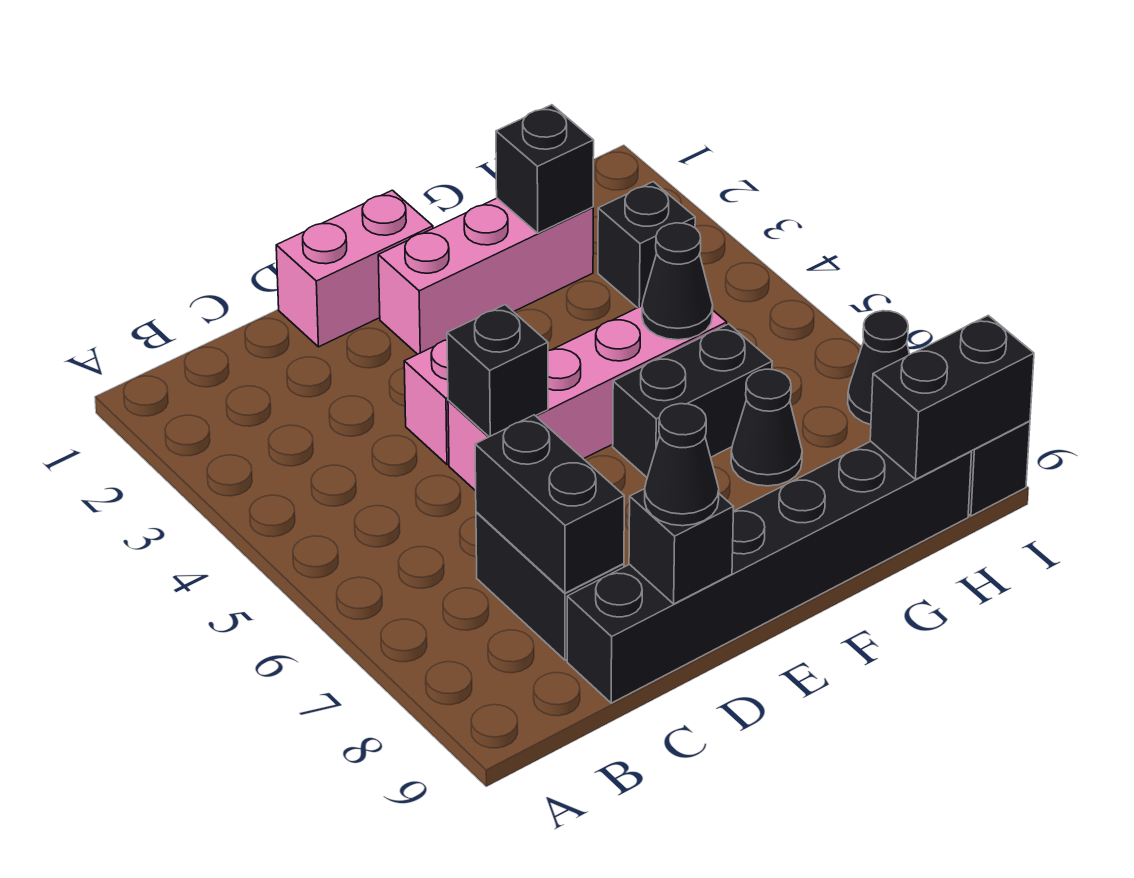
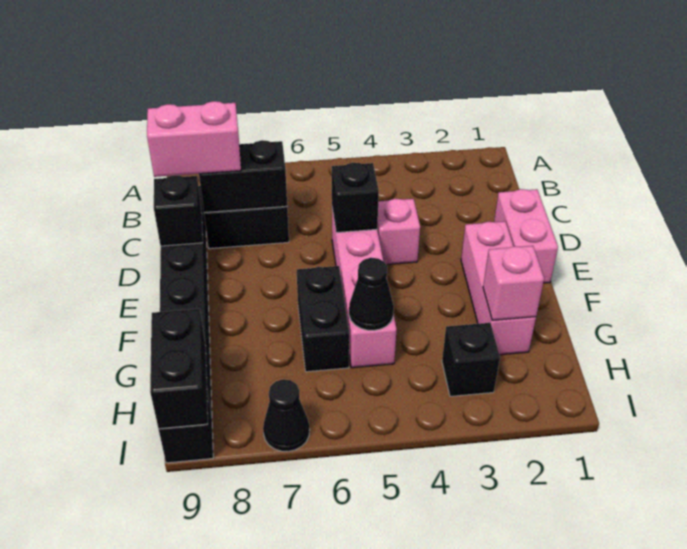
none -> pink brick C8:C9 level 3
black cone D9 level 3 -> none
black brick G2 level 2 -> pink brick G2 level 2
black cone G7 level 1 -> none

